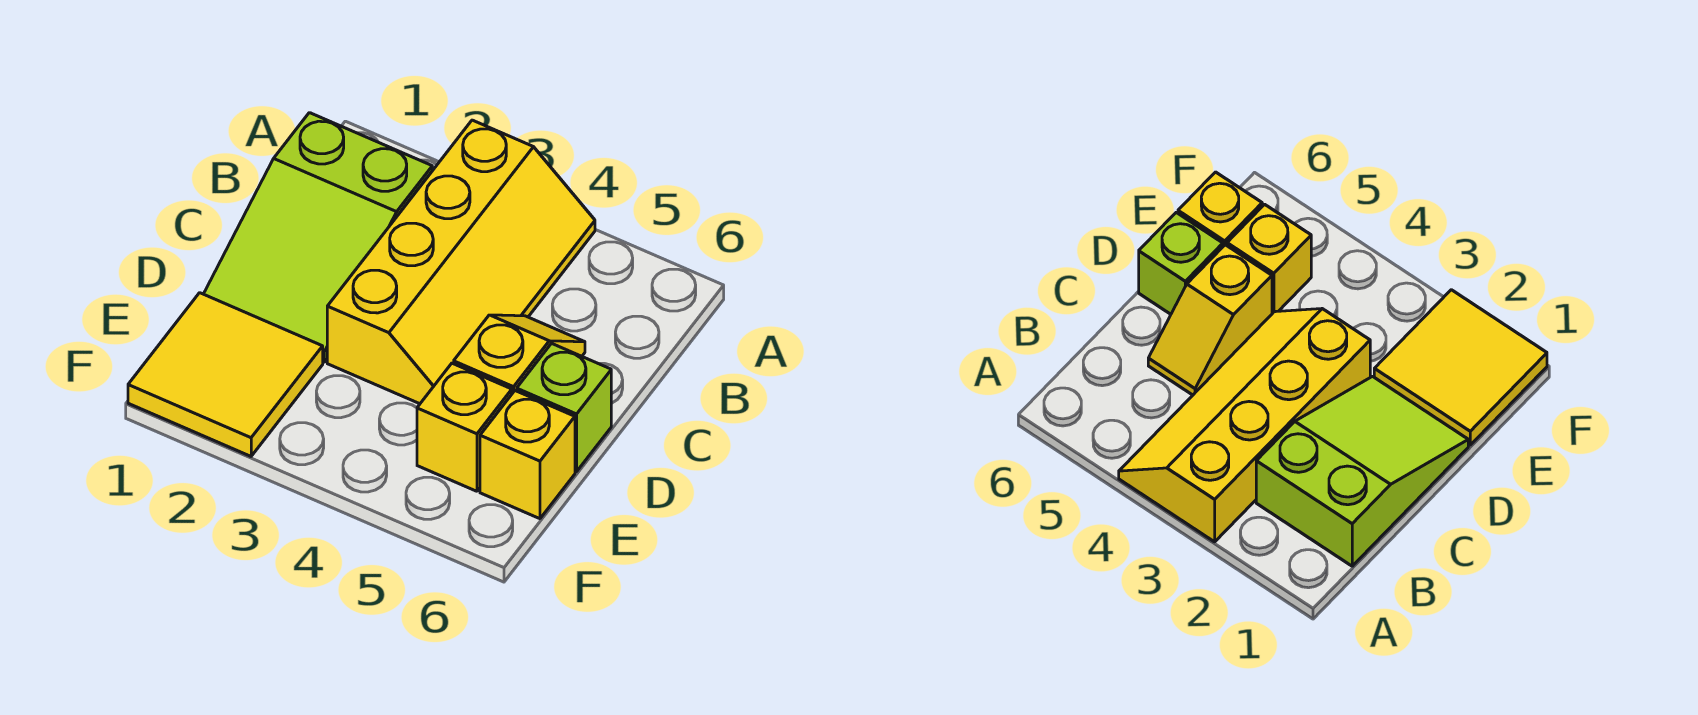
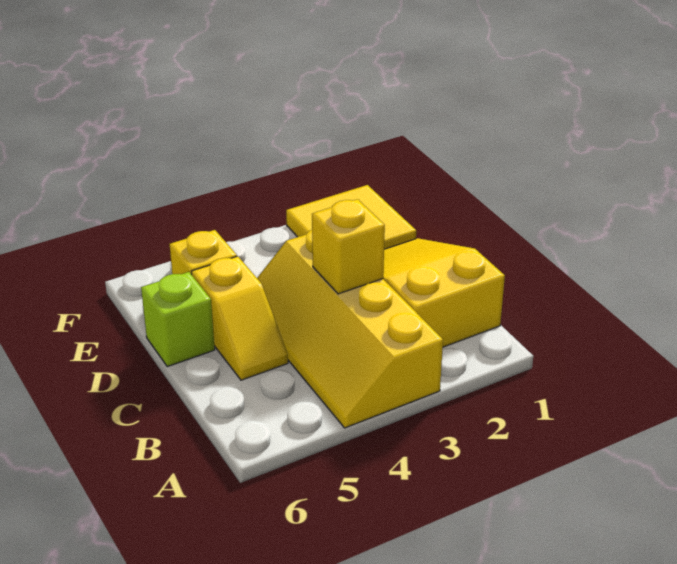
lime slope B1:D2 level 1 top B -> yellow slope B1:D2 level 1 top B
yellow brick E6 level 1 -> yellow brick C3 level 2

